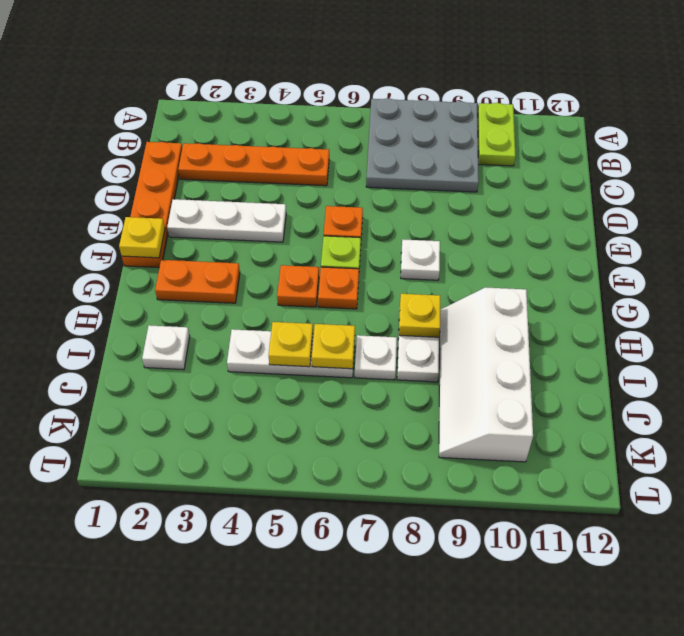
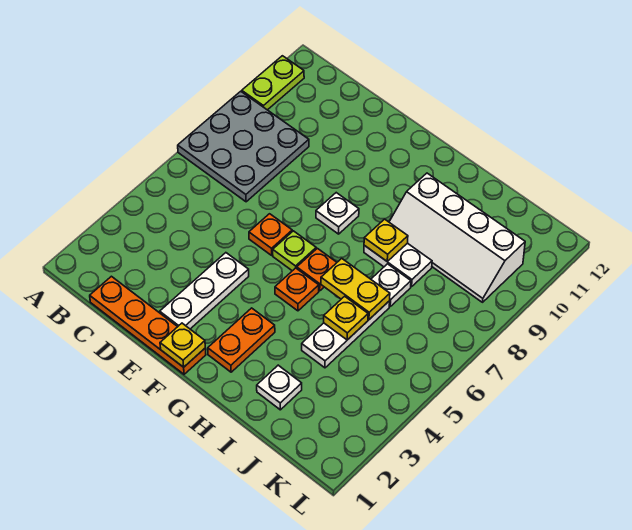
lime plate A10:B10 level 1 -> lime plate A10:A11 level 1
orange plate C2:C5 level 1 -> none
yellow plate I6 level 2 -> yellow plate H6:I6 level 2

